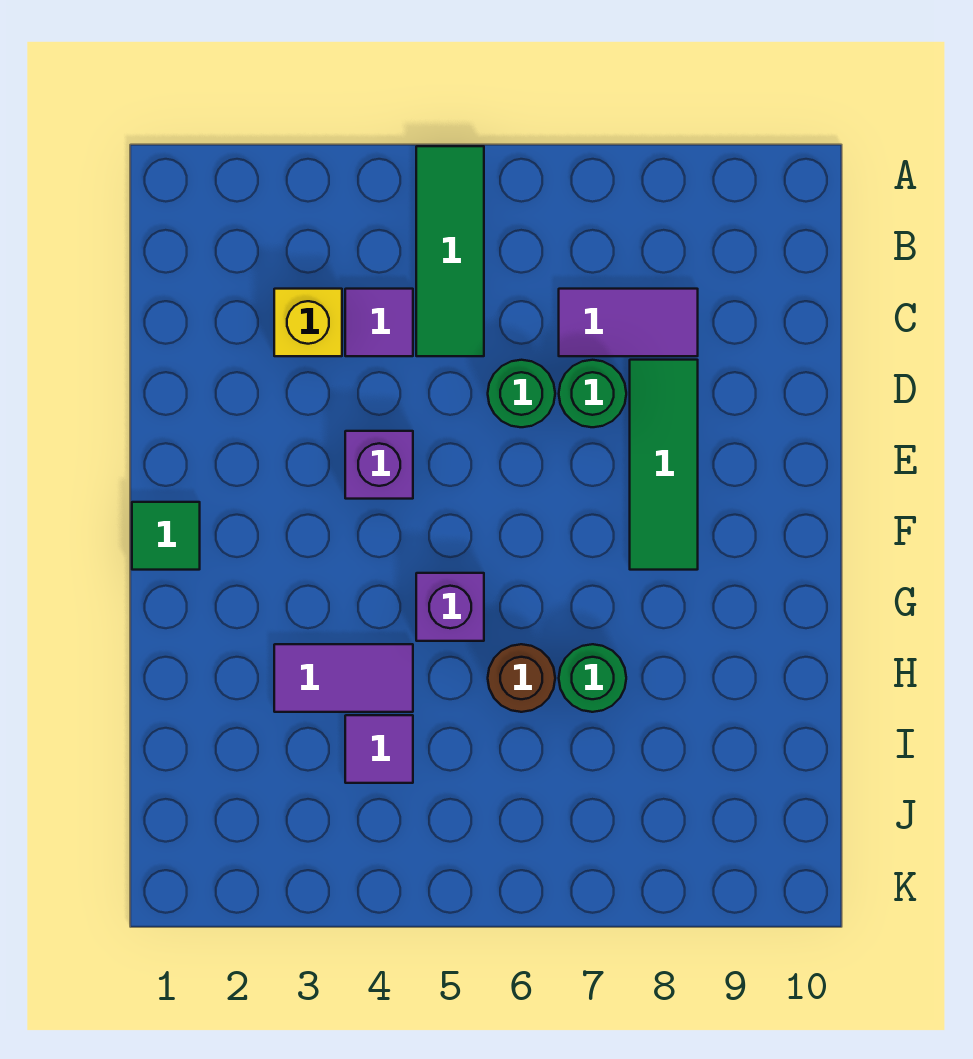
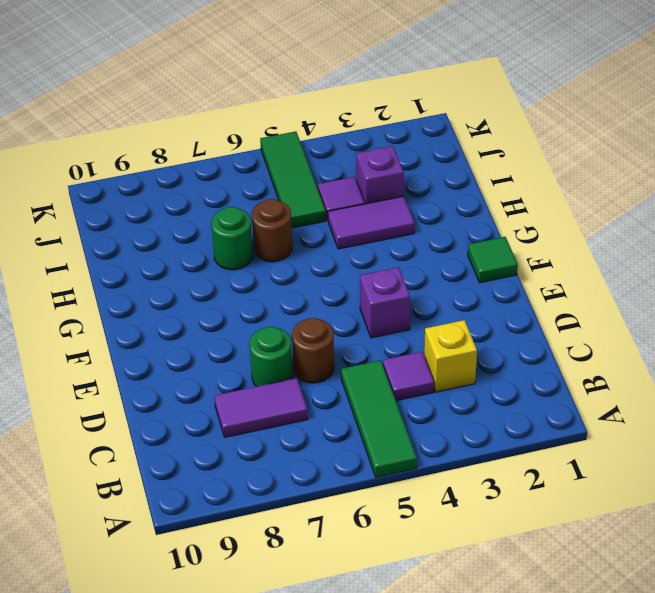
green round brick D6 level 1 -> brown round brick D6 level 1
green tile D8:F8 level 1 -> green tile I5:K5 level 1
purple brick G5 level 1 -> purple brick I3 level 1

